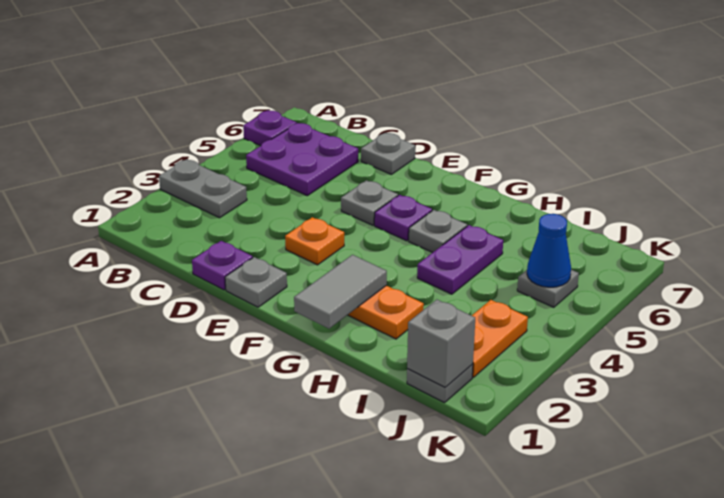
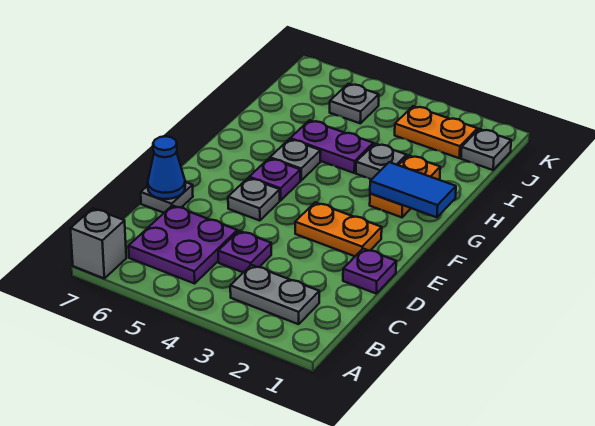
grey plate A3:B3 level 1 -> grey plate B2:B3 level 1
purple plate A6 level 1 -> purple plate C4 level 1
grey plate E1 level 1 -> grey plate H3 level 1
orange plate E3 level 1 -> orange plate E2:E3 level 1
grey tile G1:G2 level 2 -> blue tile G1:G2 level 2
grey brick J1 level 2 -> grey brick A7 level 1
blue cone J5 level 2 -> blue cone D7 level 2

